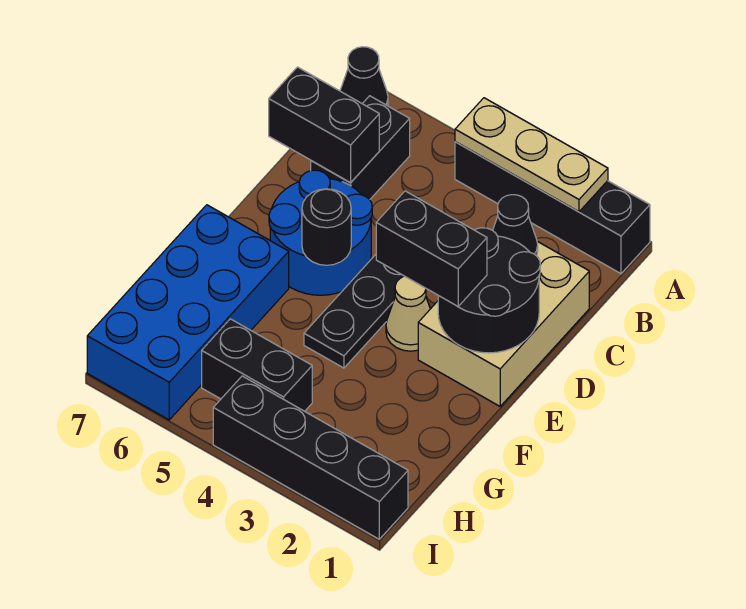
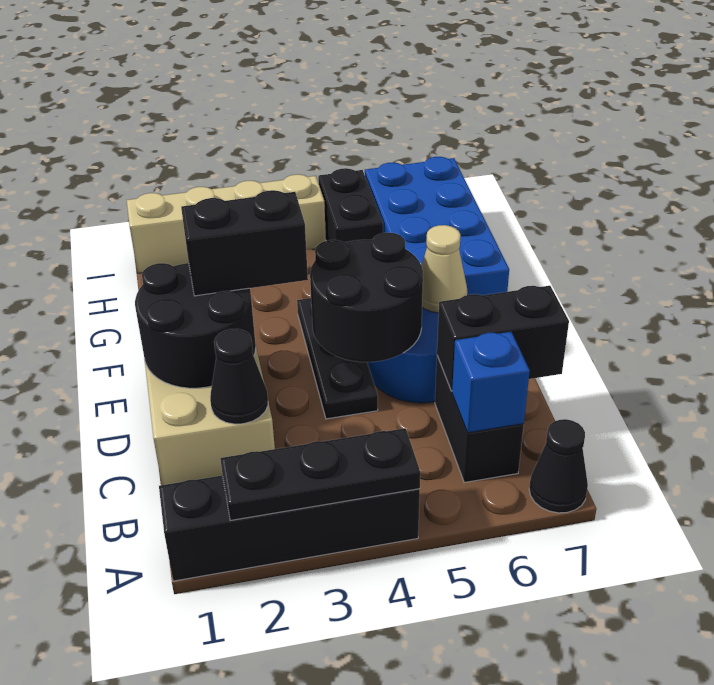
tan plate A2:A4 level 2 -> black plate A2:A4 level 2
none -> blue brick B6 level 2
tan cone E3 level 1 -> tan cone E6 level 2
black round brick E5 level 2 -> black round brick D4:E5 level 2
black brick H4:H5 level 1 -> black brick H5:I5 level 1
black brick I1:I4 level 1 -> tan brick I1:I4 level 1

